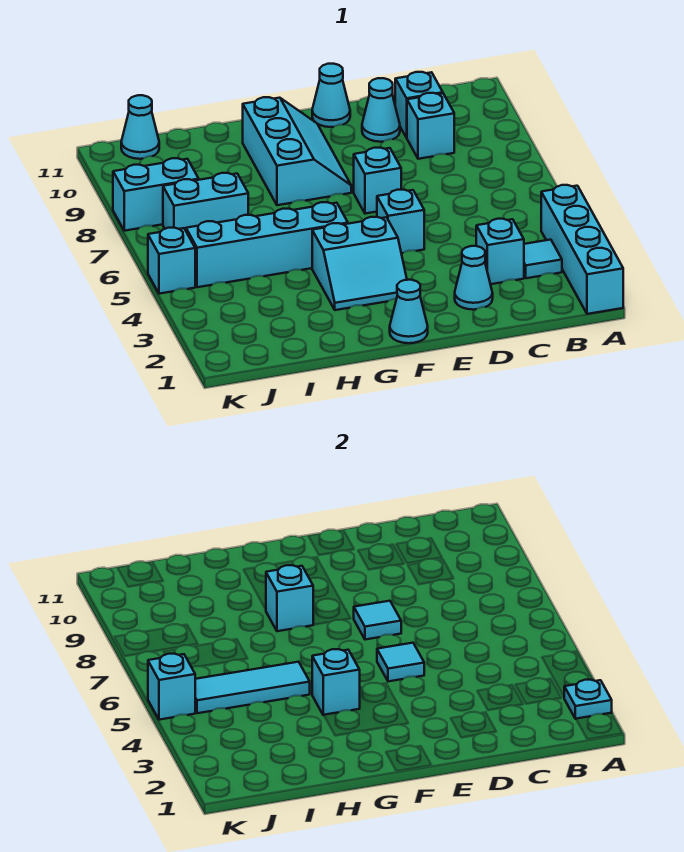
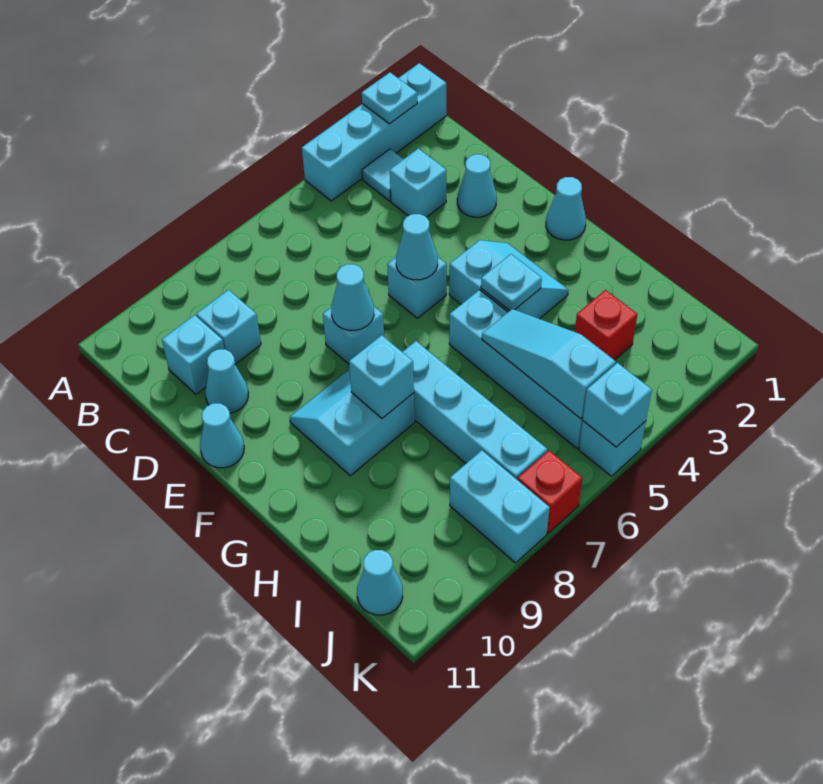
cyan tile E5 level 2 -> cyan cone E5 level 2
cyan tile E7 level 2 -> cyan cone E7 level 2
cyan slope F8:G10 level 1 top G -> cyan slope F8:G9 level 1 top G
cyan brick G4 level 2 -> cyan plate G4 level 2
cyan tile H5:J5 level 2 -> cyan slope H5:J5 level 2 top J
none -> red brick I3 level 1
cyan brick I7:J7 level 1 -> cyan brick G7:J7 level 1
none -> red brick K7 level 1

